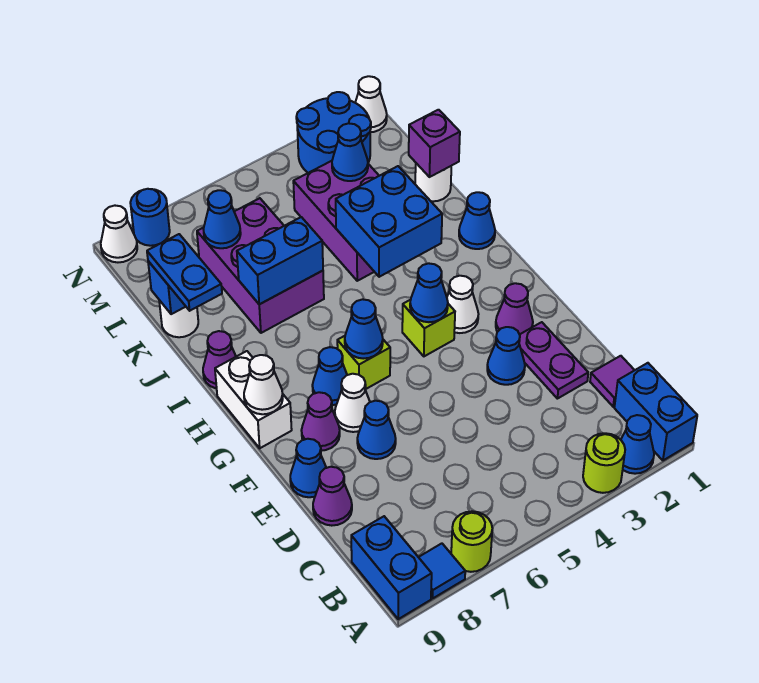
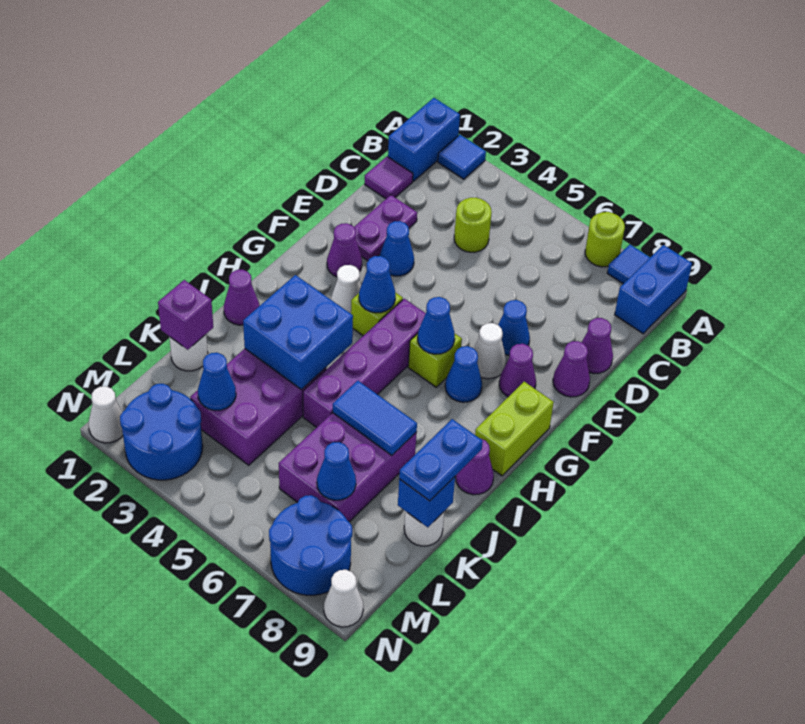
blue cone A2 level 1 -> blue tile A2 level 1
lime round brick A3 level 1 -> lime round brick C4 level 1
blue cone E9 level 1 -> purple cone E9 level 1
none -> purple brick G5:J5 level 1
white brick G9:H9 level 1 -> lime brick G9:H9 level 1
white cone G9 level 2 -> none
blue cone I1 level 1 -> purple cone I1 level 1
blue brick J6:J7 level 2 -> blue tile J6:J7 level 2
blue round brick N8 level 1 -> blue round brick M7:N8 level 1

